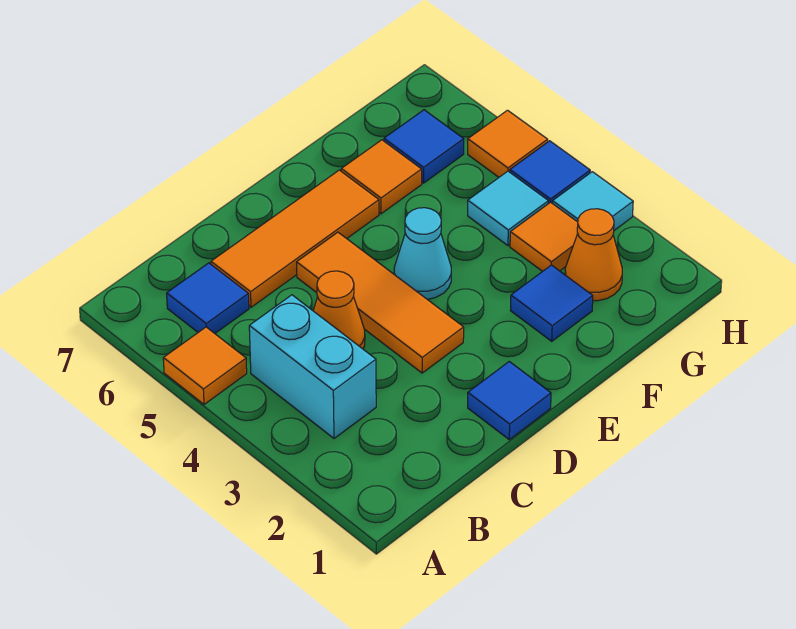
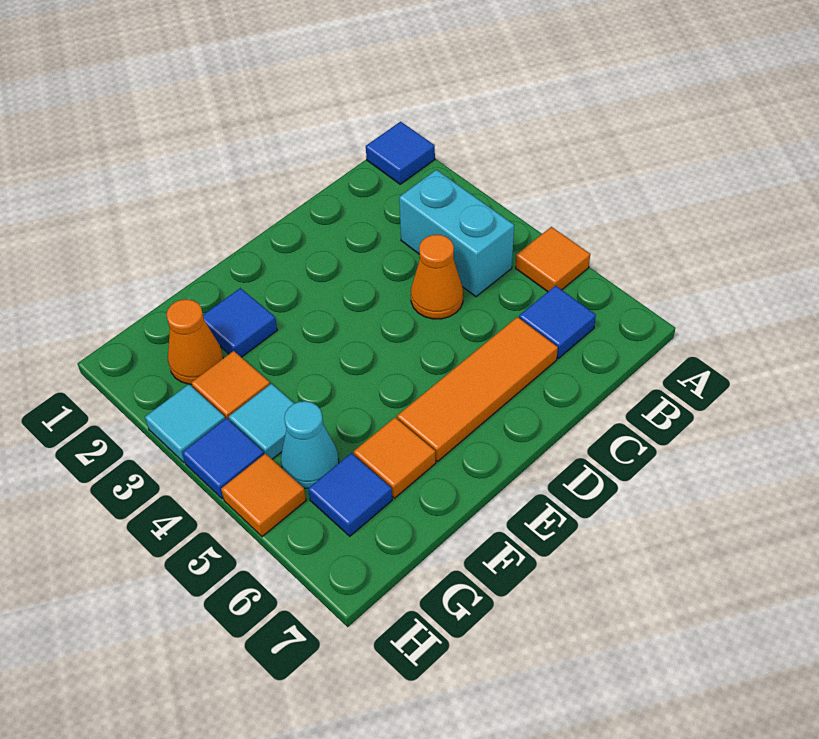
blue tile D1 level 1 -> blue tile A1 level 1
orange tile D3:D5 level 1 -> none
cyan cone E4 level 1 -> cyan cone G5 level 1

